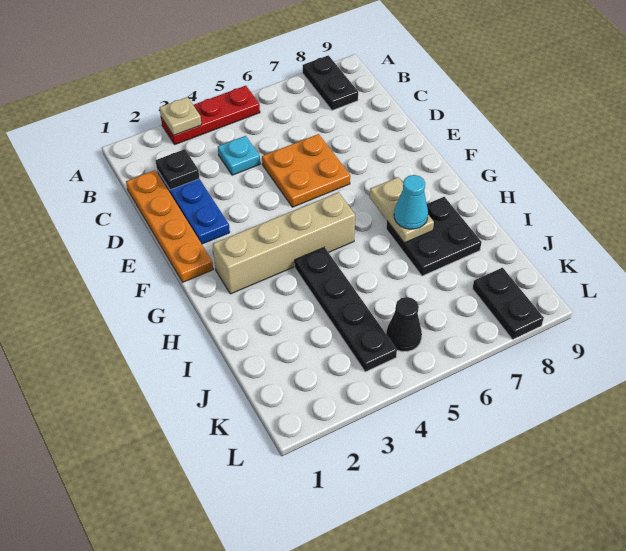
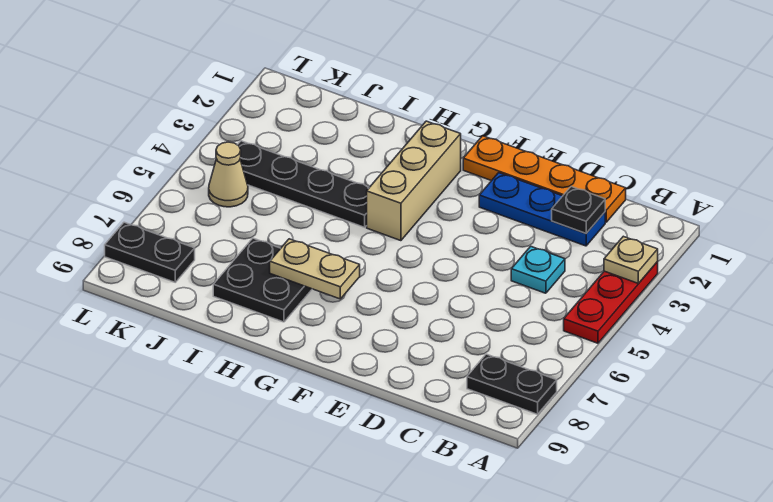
orange plate D5:E6 level 1 -> none
tan brick G2:G5 level 1 -> tan brick G2:G4 level 1
cyan cone H7 level 3 -> none
black cone K5 level 1 -> tan cone K5 level 1

